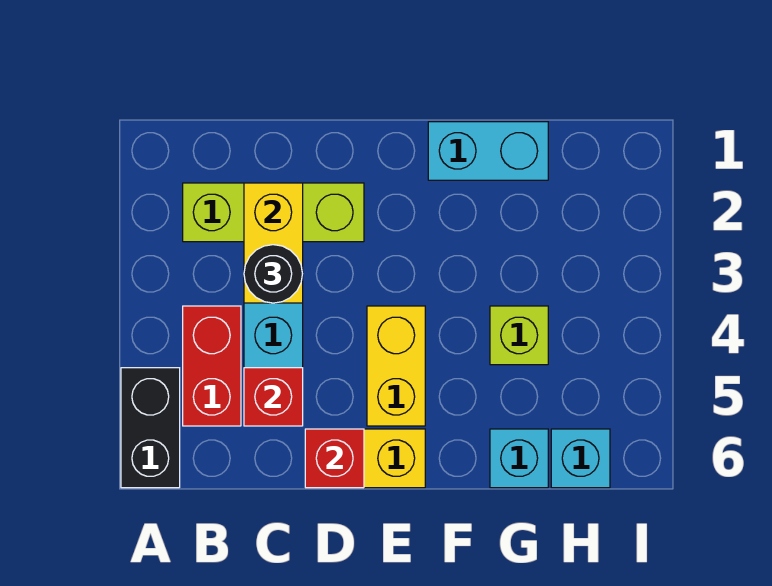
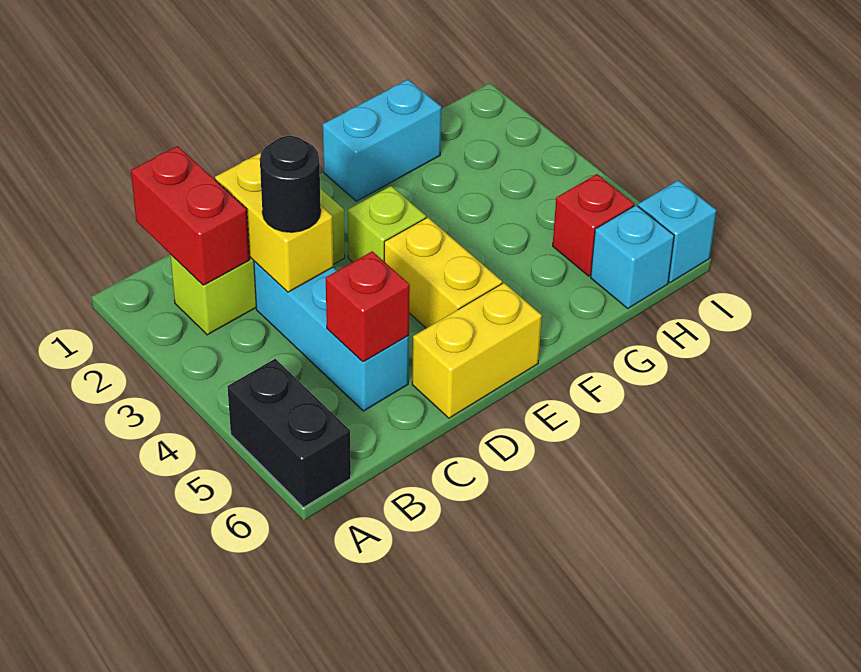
red brick B4:B5 level 1 -> red brick B1:B2 level 2
red brick D6 level 2 -> red brick H5 level 1
lime brick G4 level 1 -> lime brick E3 level 1
cyan brick G6 level 1 -> cyan brick I6 level 1

